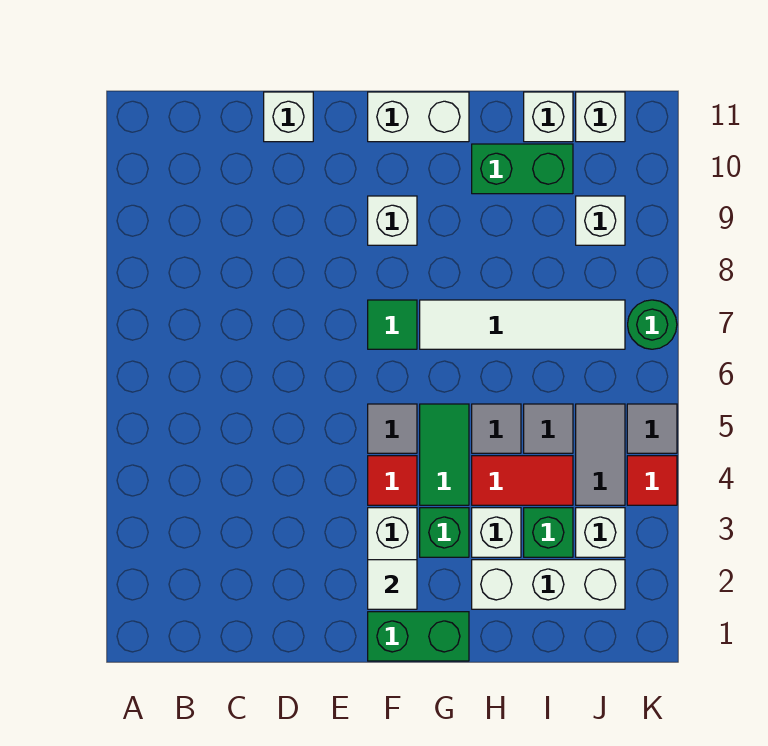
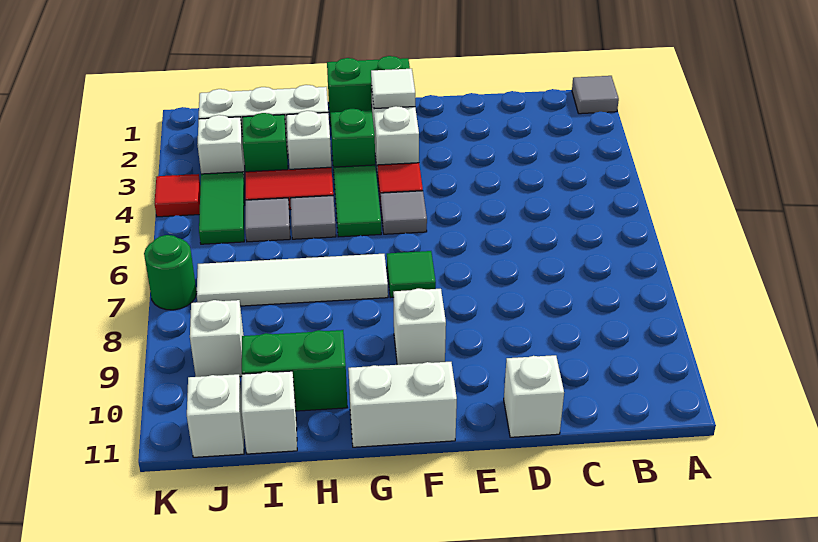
grey tile J4:J5 level 1 -> green tile J4:J5 level 1
grey tile K5 level 1 -> grey tile A1 level 1

